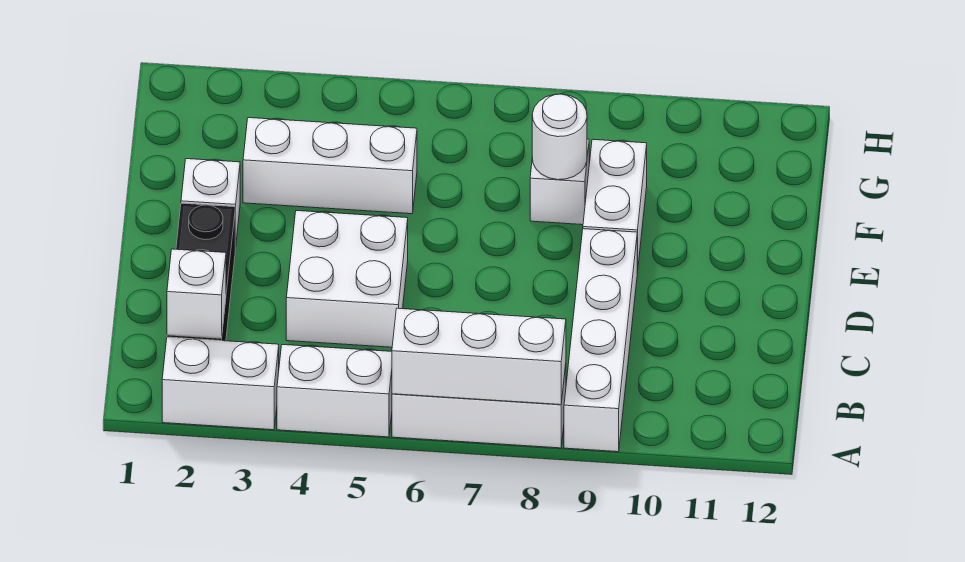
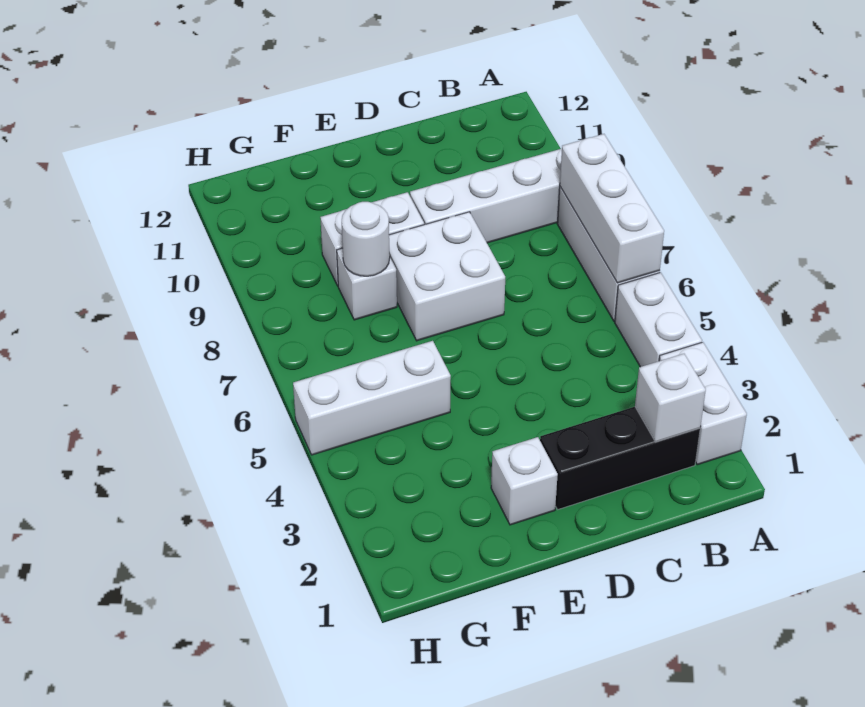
white brick C4:D5 level 1 -> white brick D7:E8 level 1
white brick F3:F5 level 1 -> white brick F5:H5 level 1

